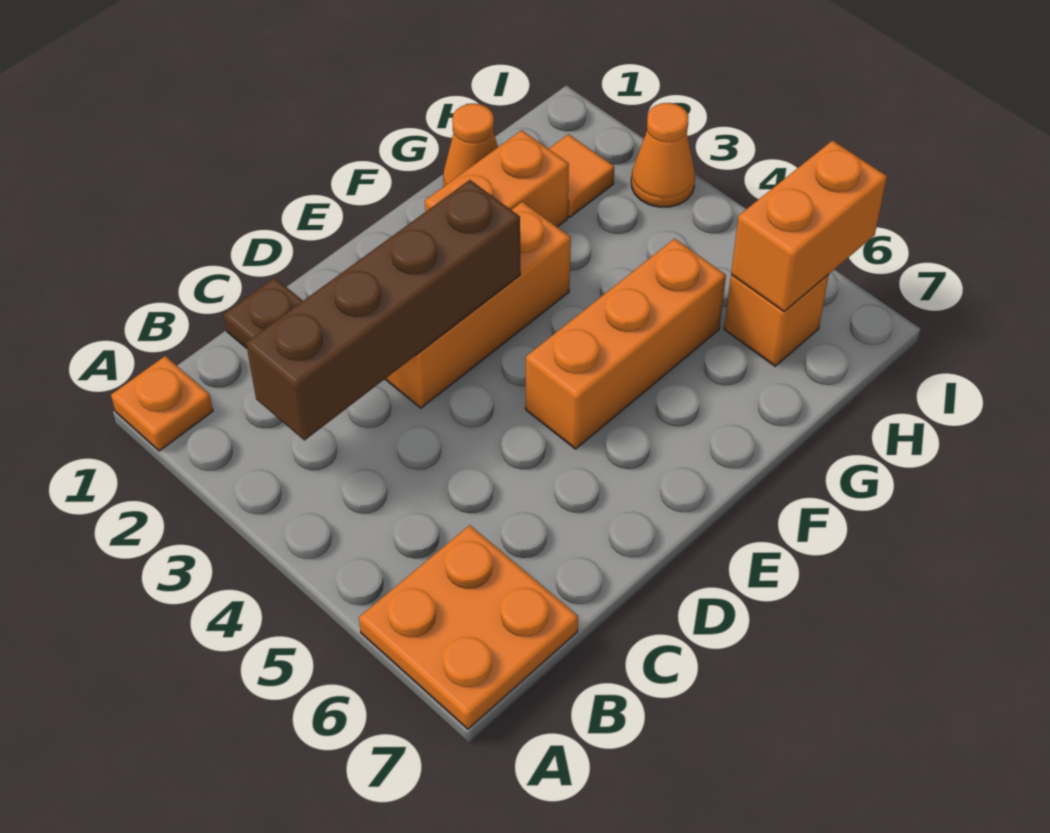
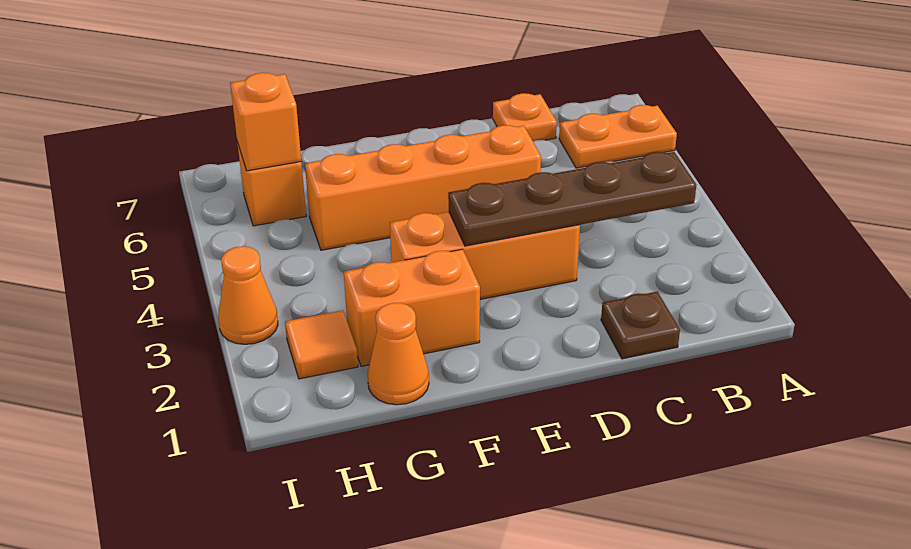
orange plate A1 level 1 -> orange plate C7 level 1
orange plate A6:B7 level 1 -> orange plate A6:B6 level 1
brown brick B3:E3 level 2 -> brown plate B3:E3 level 2
orange brick E5:G5 level 1 -> orange brick D5:G5 level 1
orange brick H6:I6 level 2 -> orange brick H6 level 2

